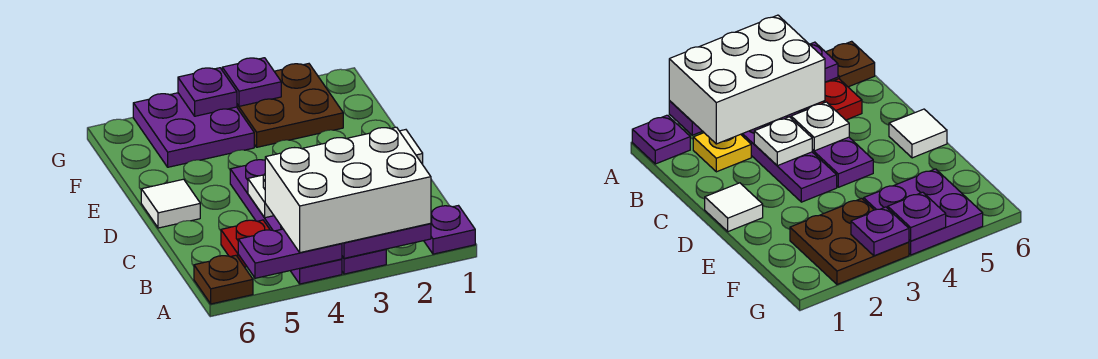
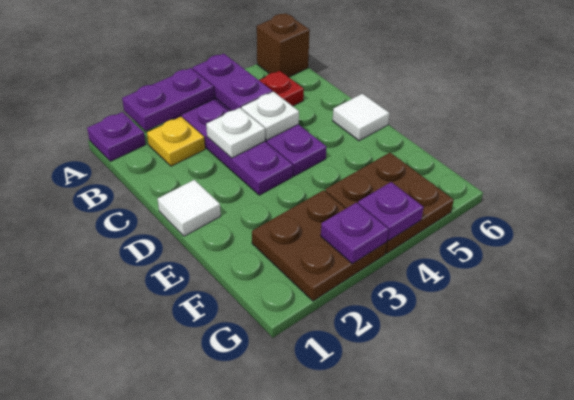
white brick A2:B4 level 3 -> none
purple plate A4:A5 level 2 -> purple plate A4:B4 level 2
brown plate A6 level 1 -> brown brick A6 level 1
purple plate F4:G5 level 1 -> brown plate F4:G5 level 1

